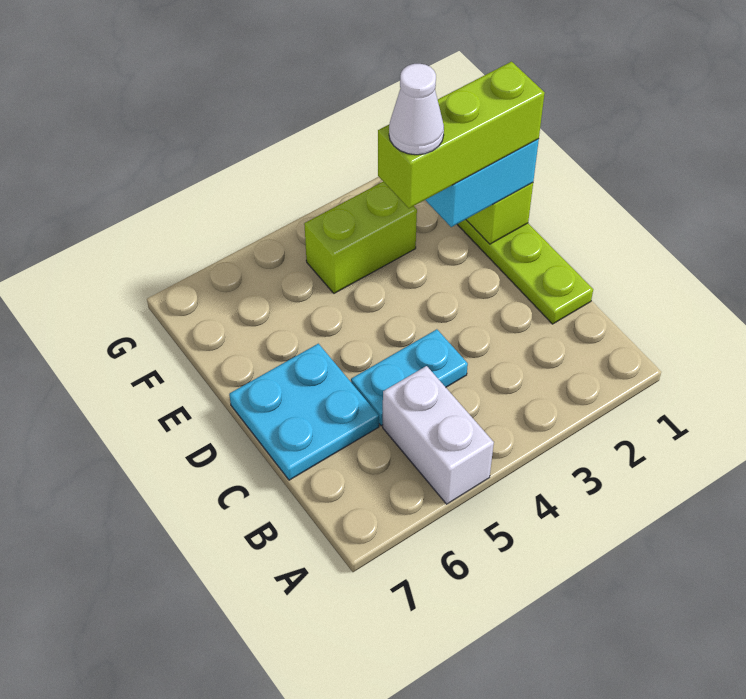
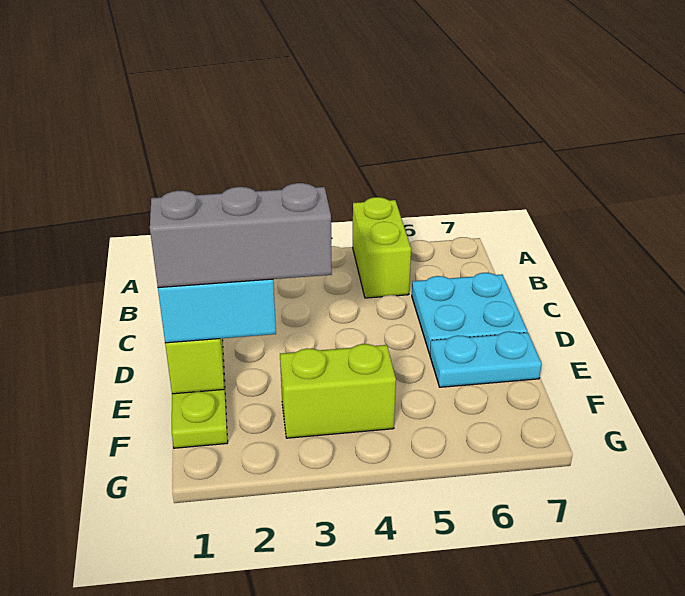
white brick A5:B5 level 1 -> lime brick A5:B5 level 1
cyan plate C4:C5 level 1 -> cyan plate E6:E7 level 1
lime brick E1:E3 level 4 -> grey brick E1:E3 level 4
white cone E3 level 5 -> none

